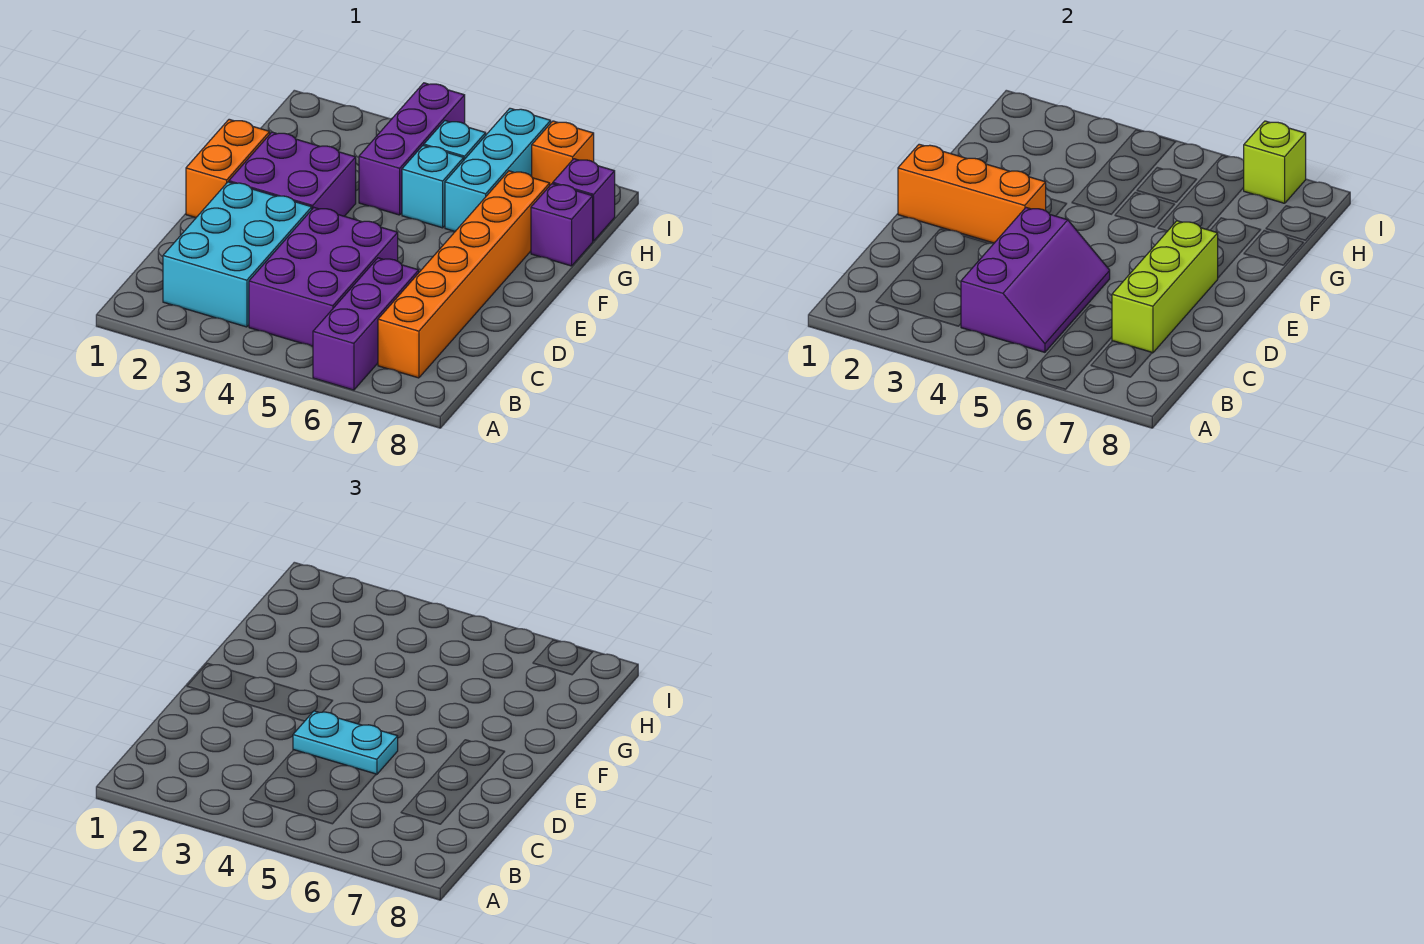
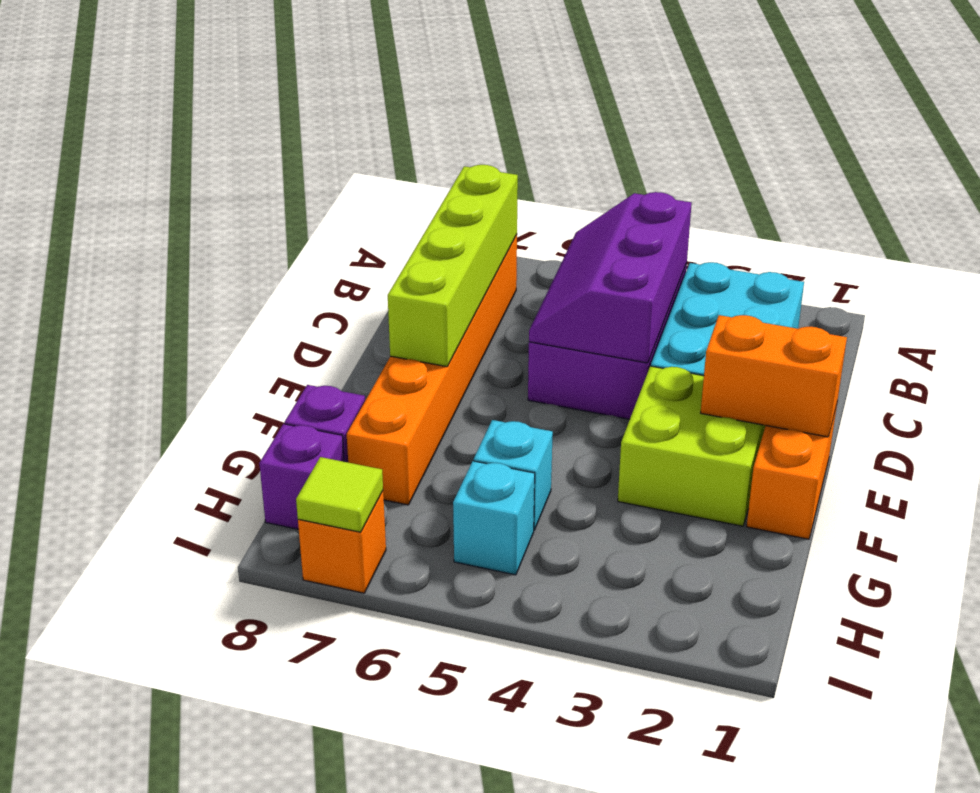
purple brick A6:C6 level 1 -> none
lime brick C7:E7 level 2 -> lime brick B7:E7 level 2
cyan plate D4:D5 level 3 -> none
orange brick E1:E3 level 2 -> orange brick E1:E2 level 2
purple brick E2:F3 level 1 -> lime brick E2:F3 level 1
purple brick G4:I4 level 1 -> none
cyan brick G6:I6 level 1 -> none
lime brick I7 level 2 -> lime tile I7 level 2

